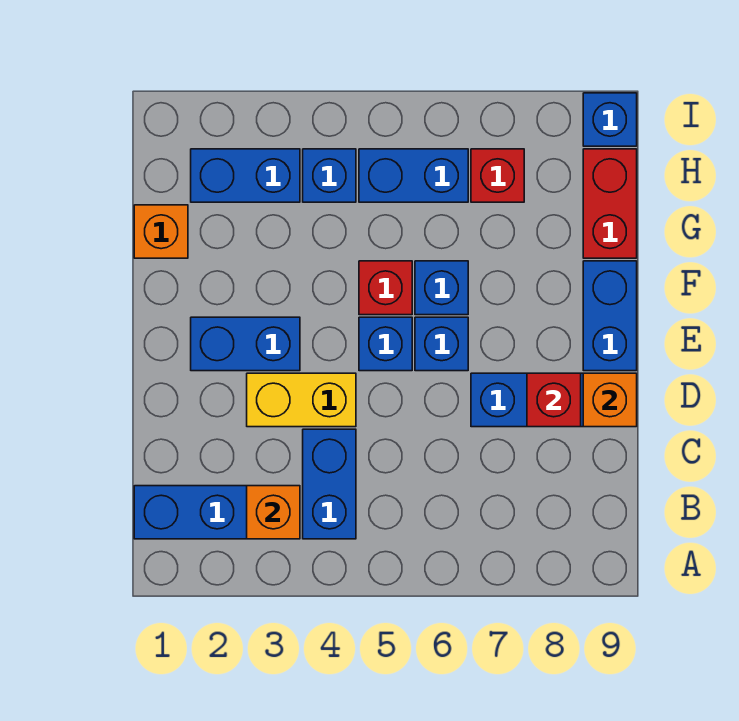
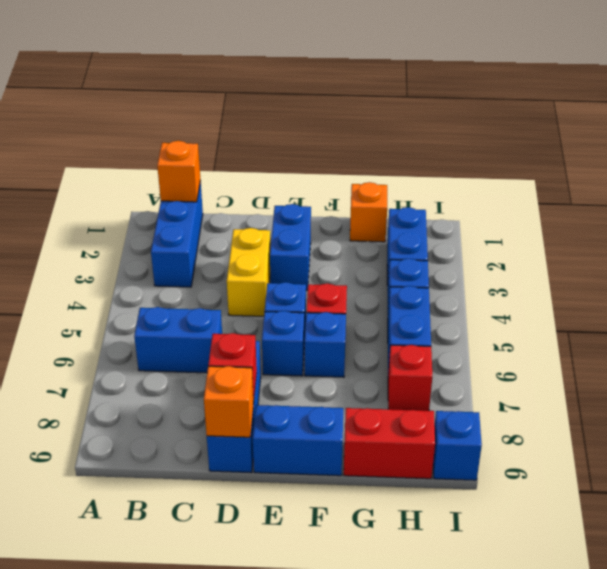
orange brick B3 level 2 -> orange brick B1 level 2
blue brick B4:C4 level 1 -> blue brick B6:C6 level 1

